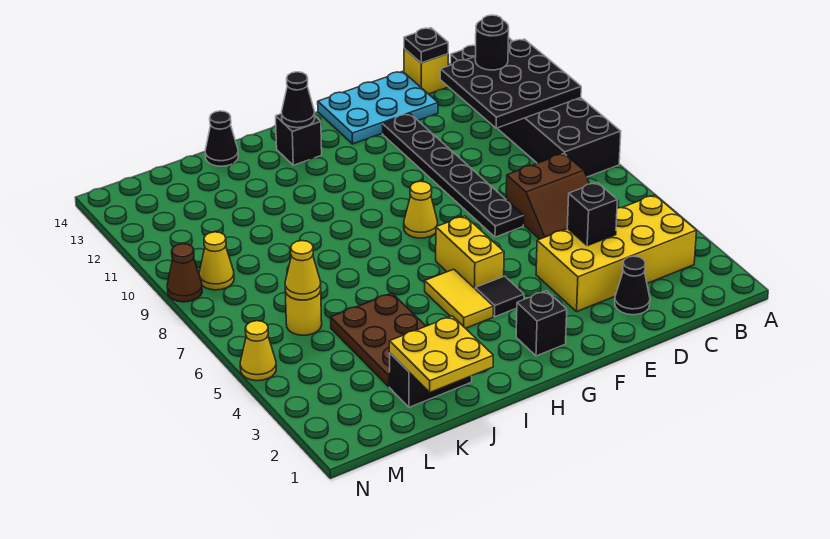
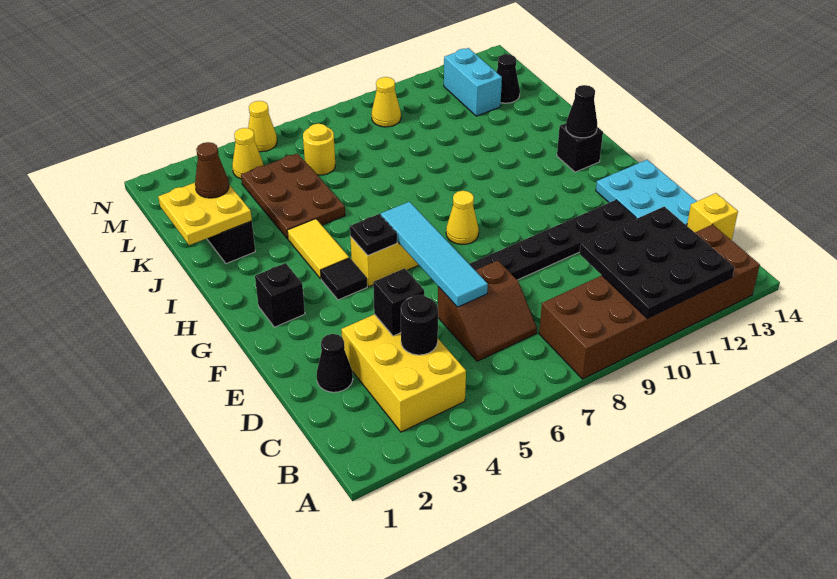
black brick A8:B13 level 1 -> brown brick A8:B13 level 1
yellow brick B3:E4 level 1 -> yellow brick B3:D4 level 1
black round brick B12 level 3 -> black round brick C4 level 2
brown slope C6:D7 level 1 top 7 -> brown slope C6:D7 level 1 top D
black plate C14 level 2 -> black plate G5 level 2
none -> cyan tile D6:G6 level 2
yellow tile H4:H5 level 1 -> yellow tile H4:I4 level 1
brown plate J3:K5 level 1 -> brown plate J4:L5 level 1
black cone J14 level 1 -> black cone L13 level 1
yellow cone L6 level 2 -> yellow cone M4 level 1
none -> cyan brick L12:M12 level 1
brown cone N9 level 1 -> brown cone K2 level 3

